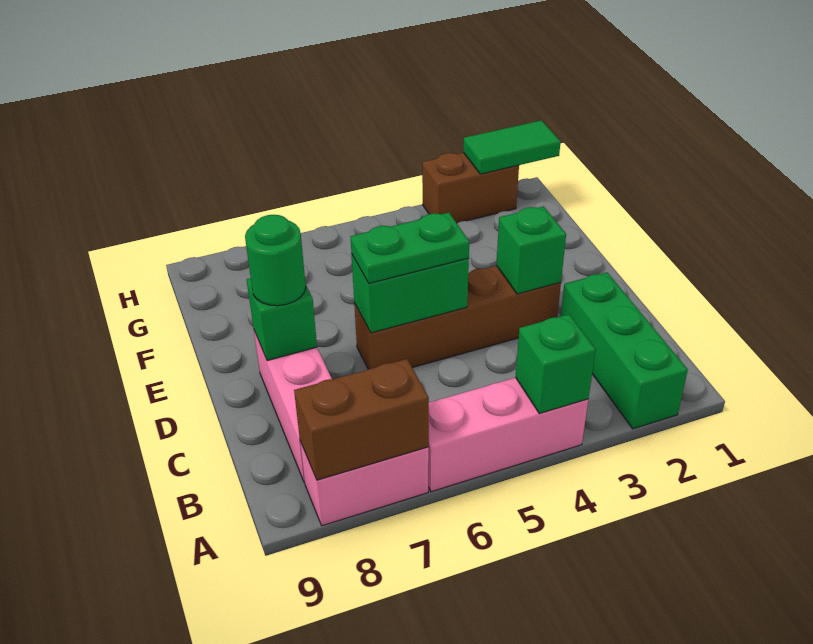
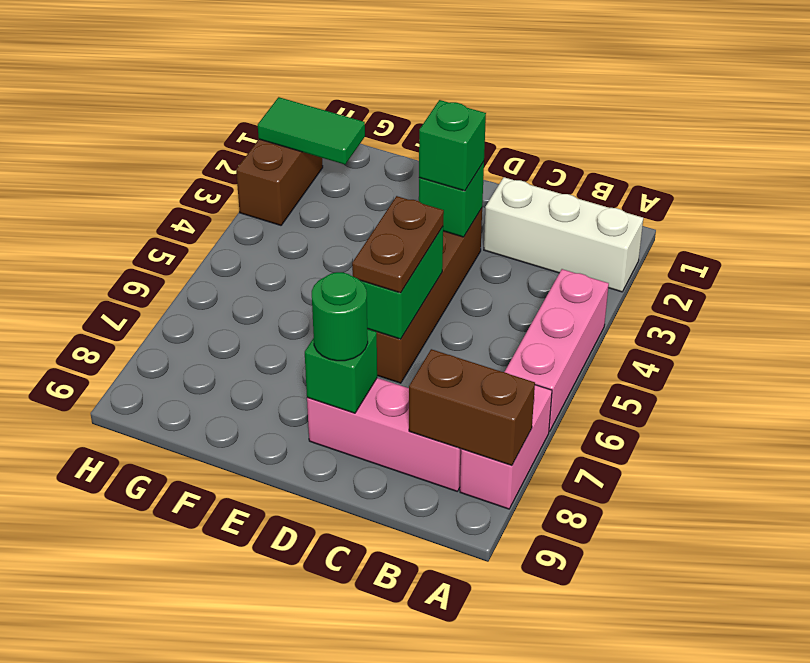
green brick A2:C2 level 1 -> white brick A2:C2 level 1
green brick A4 level 2 -> green brick D3 level 3
brown brick A7:A8 level 2 -> brown brick A8:B8 level 2
green plate D5:D6 level 3 -> brown plate D5:D6 level 3
green tile H1:H2 level 2 -> green tile G2:H2 level 2

